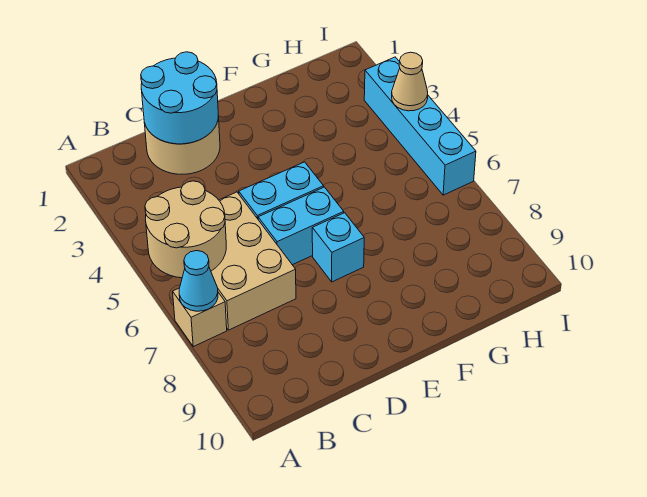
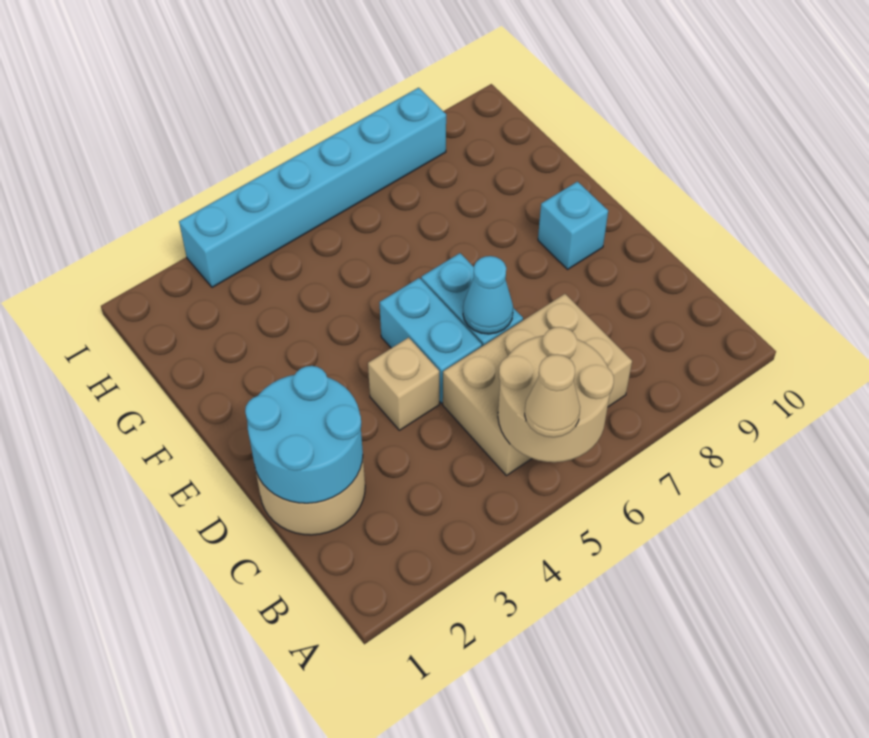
tan brick A7 level 1 -> tan brick D4 level 1
cyan cone A7 level 2 -> cyan cone D6 level 2
cyan brick E7 level 1 -> cyan brick E9 level 1
cyan brick I3:I6 level 1 -> cyan brick I3:I8 level 1
tan cone I4 level 2 -> tan cone A5 level 3

